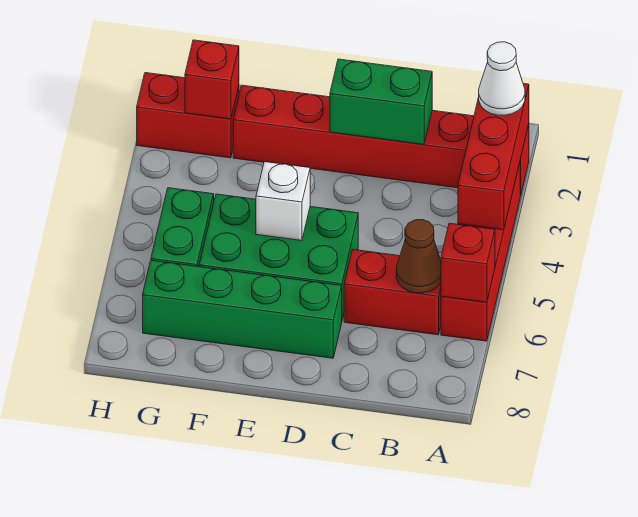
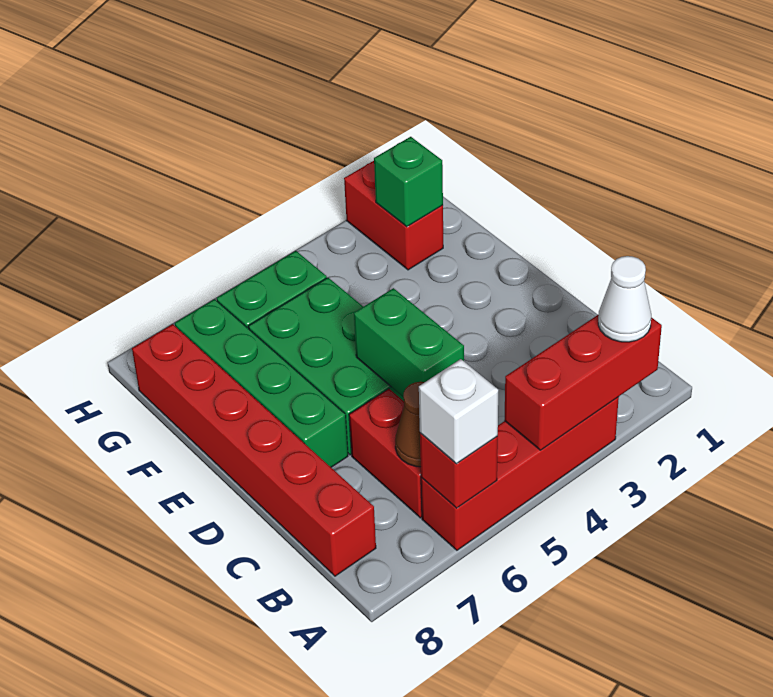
red brick A2:F2 level 1 -> red brick B8:G8 level 1
green brick C2:D2 level 2 -> green brick C5:D5 level 2
white brick E5 level 2 -> white brick A6 level 3
red brick G2 level 2 -> green brick G2 level 2

